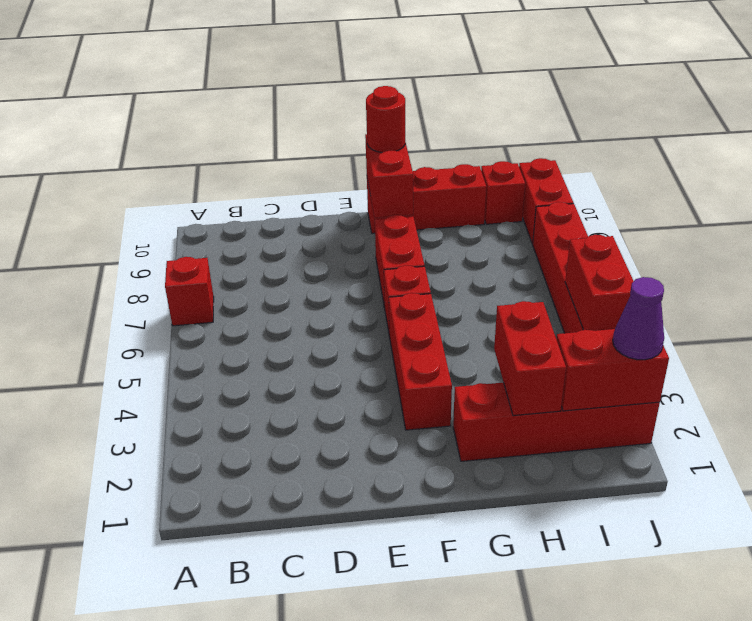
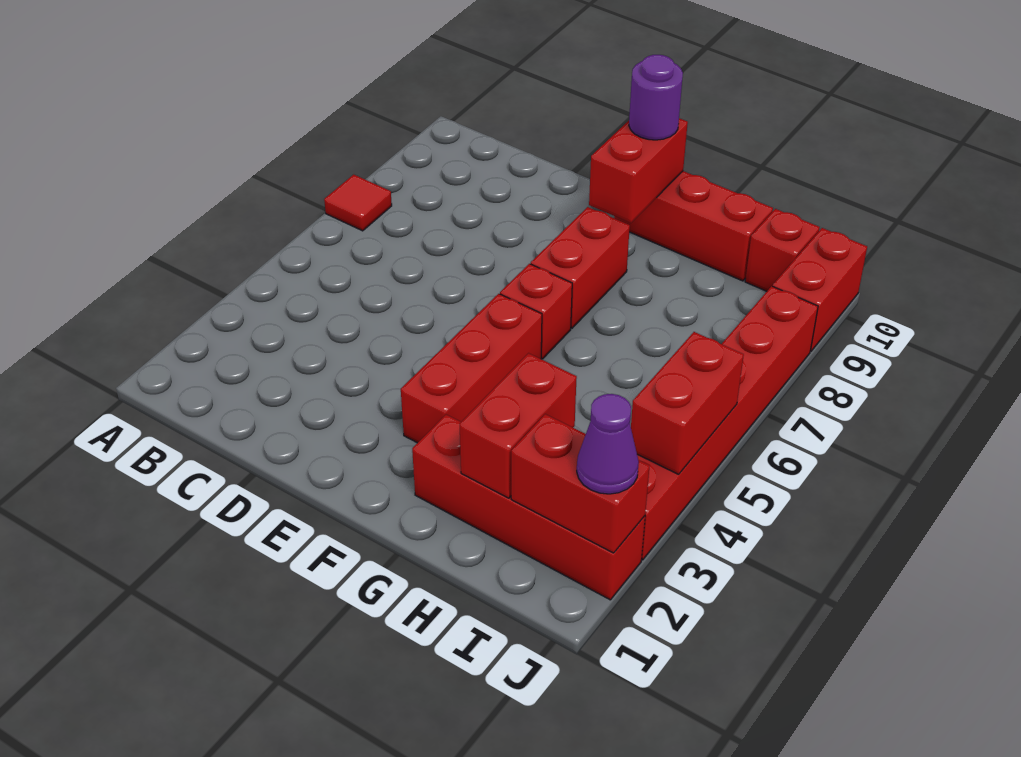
red brick A7 level 1 -> red tile A7 level 1
red round brick F10 level 3 -> purple round brick F10 level 3

